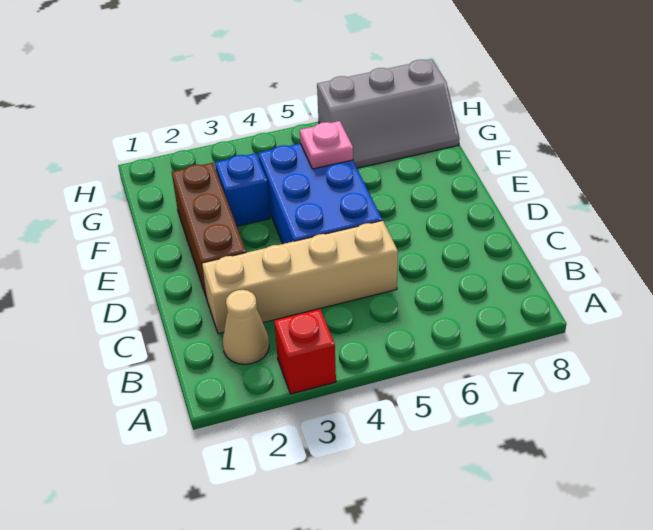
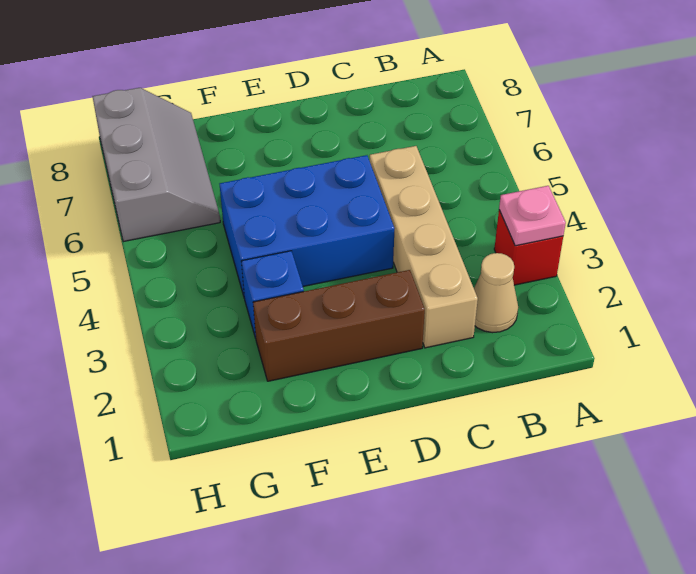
pink plate F5 level 2 -> pink plate A3 level 2

